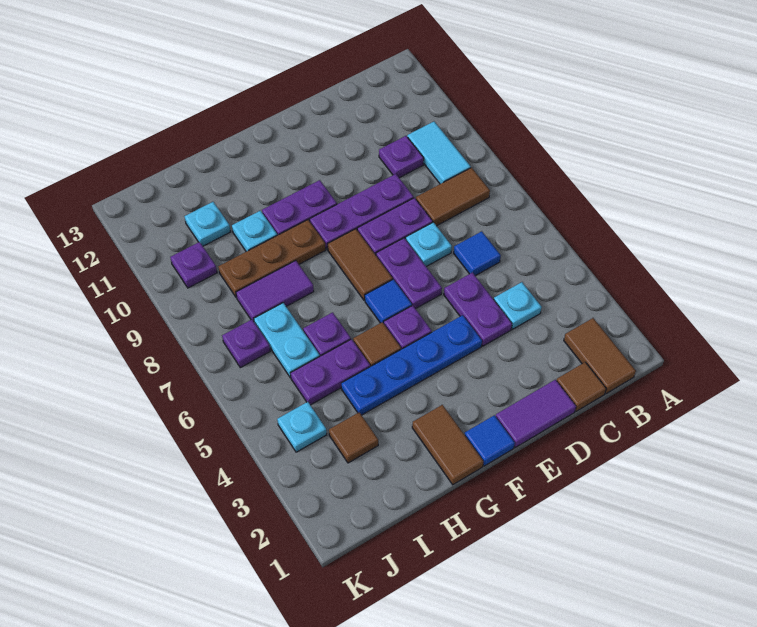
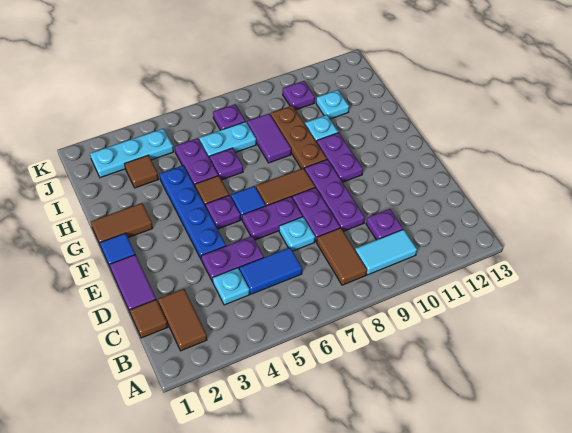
brown tile B1:B2 level 1 -> brown tile B2:C2 level 1
blue tile C6 level 1 -> blue tile C5:C6 level 1
cyan plate J4 level 1 -> cyan plate J2:J4 level 1

